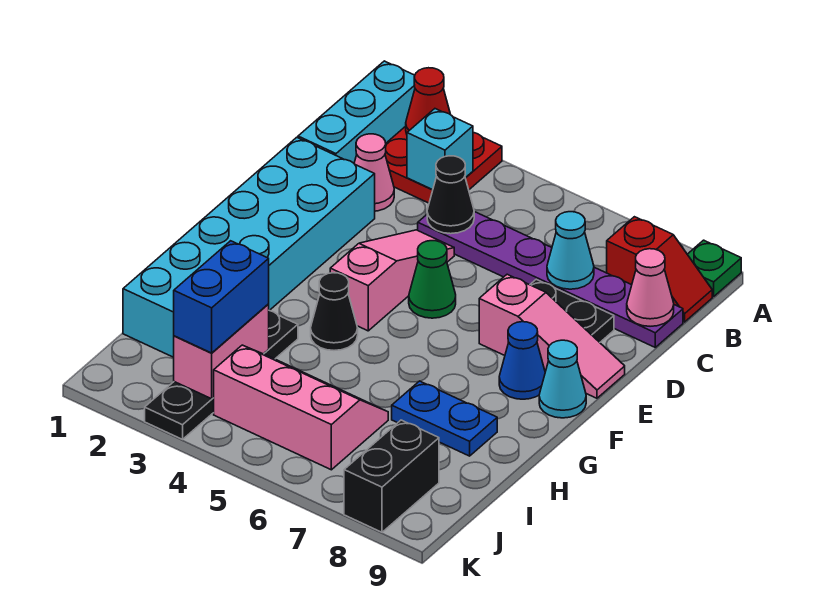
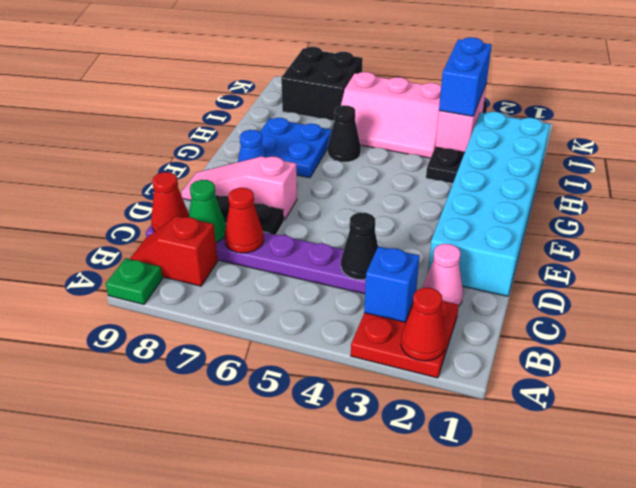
cyan brick A1:C1 level 1 -> none
cyan brick B3 level 2 -> blue brick B3 level 2
cyan cone C7 level 2 -> red cone C7 level 2
pink cone C9 level 2 -> red cone C9 level 2
pink slope D4:F4 level 1 top F -> none
green cone E5 level 1 -> green cone C8 level 2
cyan cone F9 level 1 -> none
black cone G4 level 1 -> black cone H6 level 1
blue plate H7:H8 level 1 -> blue plate G7:H8 level 1
black brick J8:K8 level 1 -> black brick J7:K8 level 1

